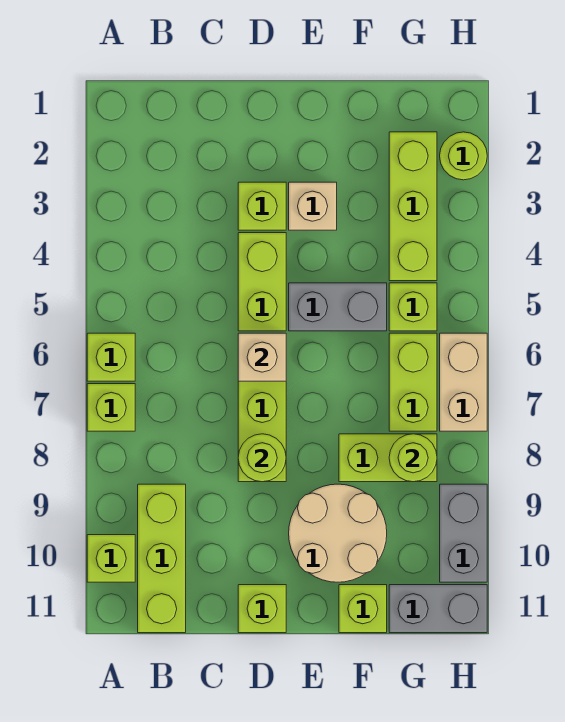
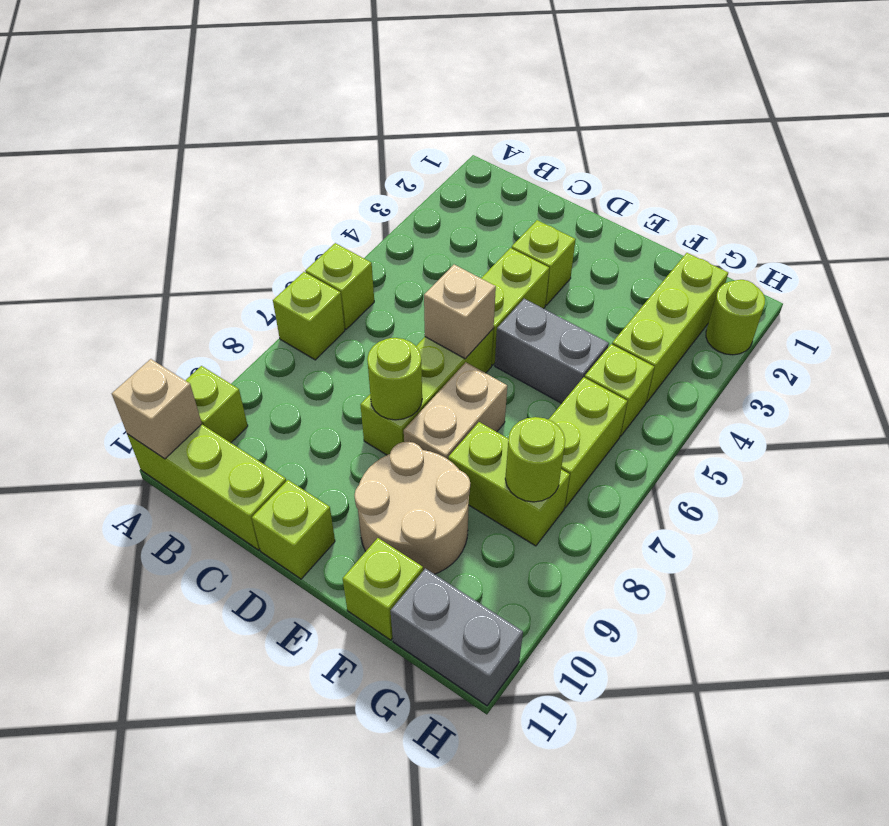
lime brick B9:B11 level 1 -> lime brick A11:C11 level 1
tan brick E3 level 1 -> tan brick A11 level 2
tan brick H6:H7 level 1 -> tan brick E7:E8 level 1
grey brick H9:H10 level 1 -> none

